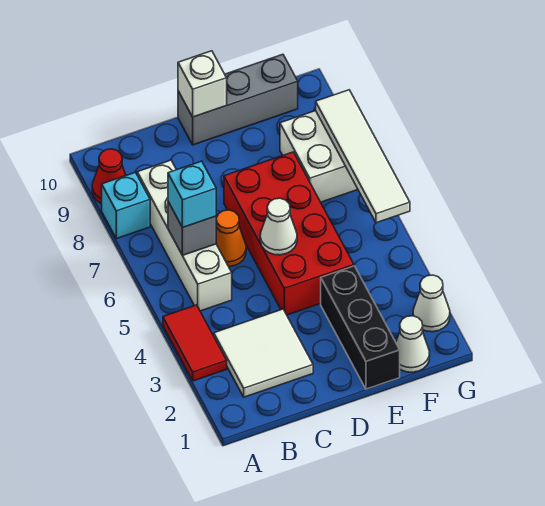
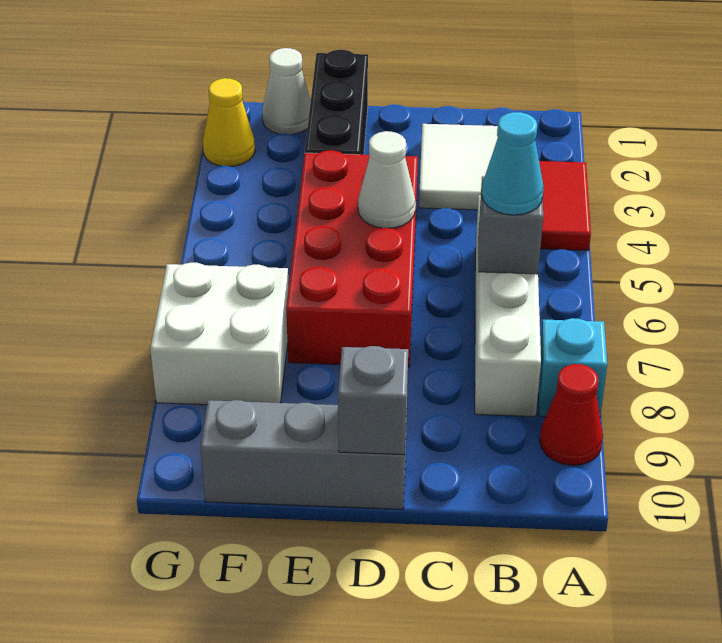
cyan brick B6 level 3 -> cyan cone B6 level 3
orange cone C6 level 1 -> none
white brick D10 level 2 -> grey brick D10 level 2
white cone G2 level 1 -> yellow cone G2 level 1
white tile G5:G8 level 2 -> none

